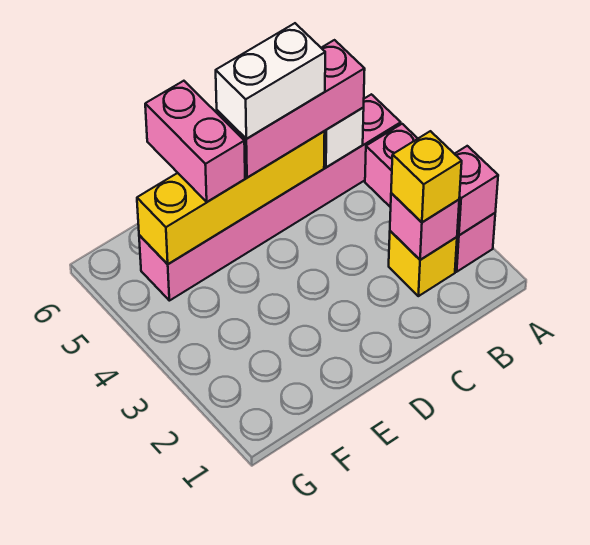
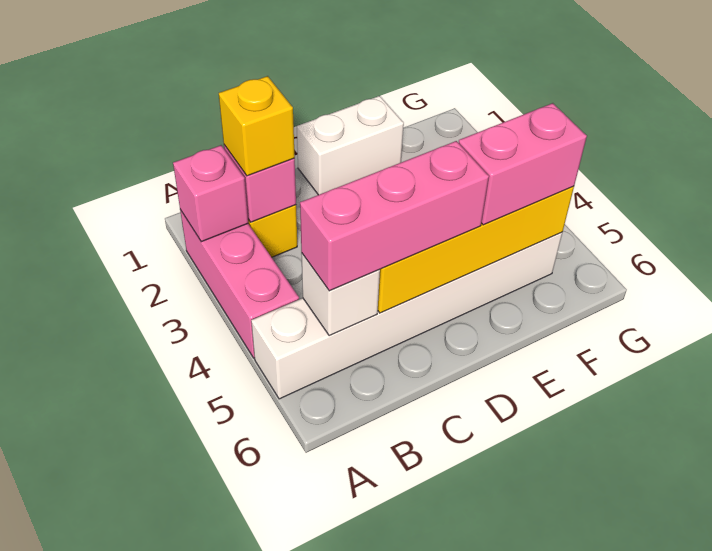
pink brick A5:F5 level 1 -> white brick A5:F5 level 1
white brick C5:D5 level 4 -> white brick D1:E1 level 1
pink brick E5:E6 level 3 -> pink brick E5:F5 level 3

